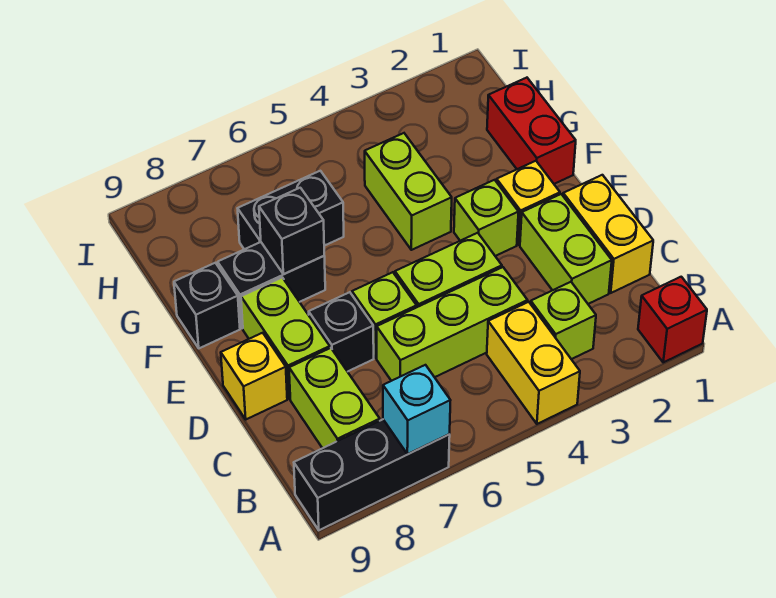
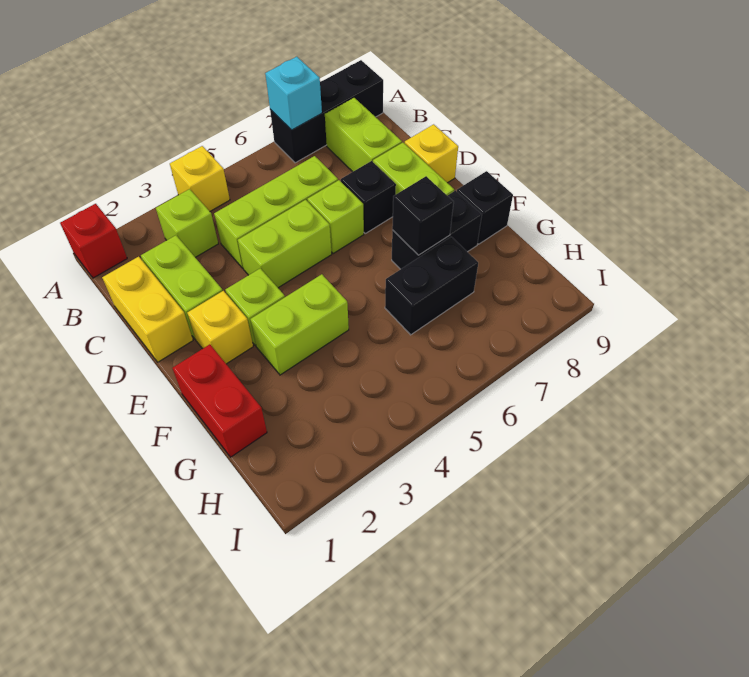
yellow brick A4:B4 level 1 -> yellow brick A4 level 1
lime brick F4:G4 level 1 -> lime brick F3:F4 level 1

